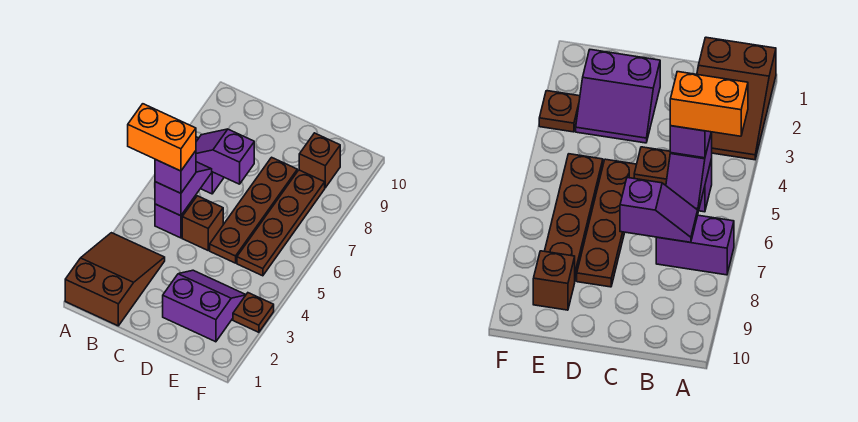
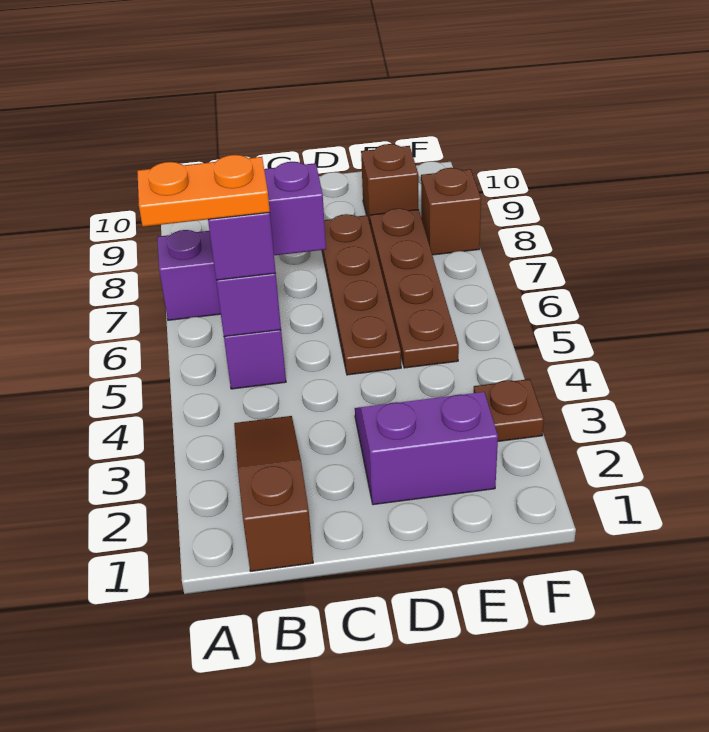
brown slope A1:B3 level 1 top 1 -> brown slope B1:B3 level 1 top 1
orange brick A5:B5 level 4 -> orange plate A5:B5 level 4
brown brick C5 level 1 -> brown brick F8 level 1

